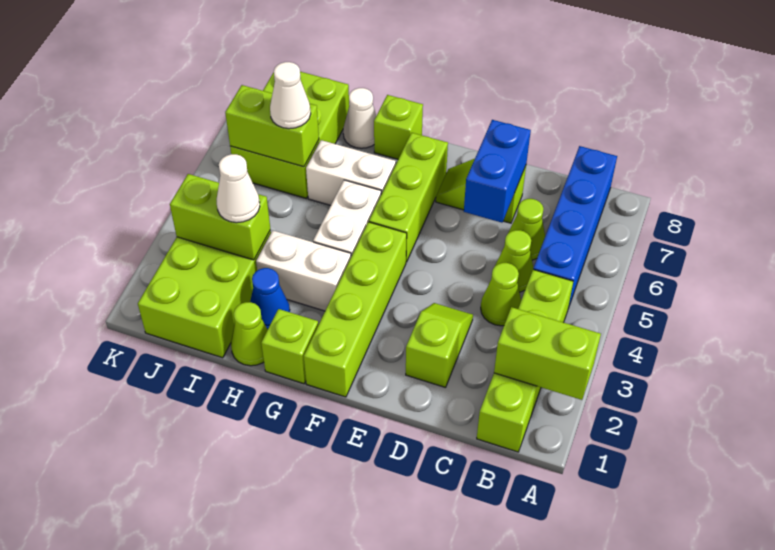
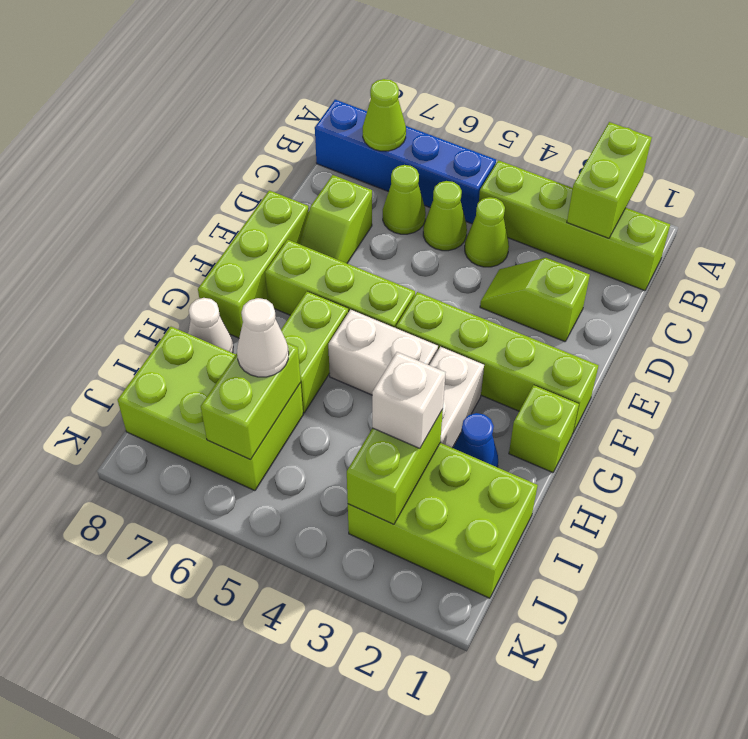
blue brick D6:D7 level 2 -> none
white brick G6:H6 level 1 -> lime brick G6:H6 level 1
lime brick G8 level 1 -> lime brick E8:G8 level 1
lime cone H1 level 1 -> lime cone B7 level 2
white cone I3 level 3 -> white brick I3 level 3

